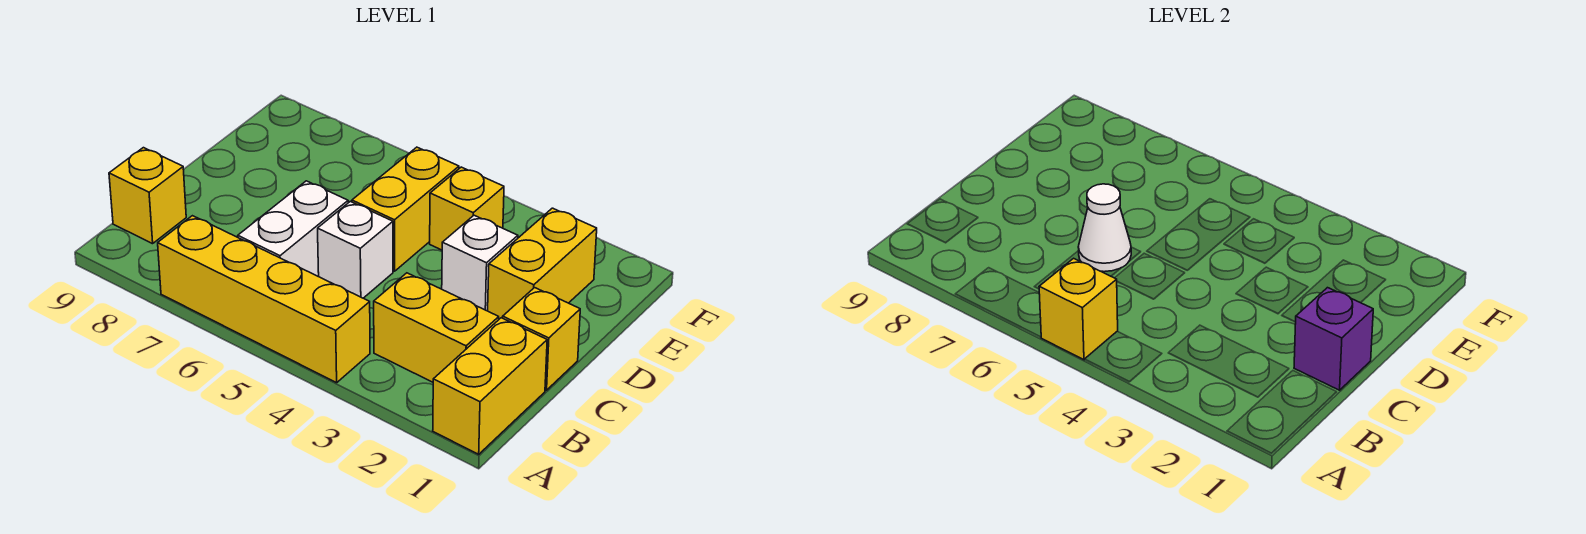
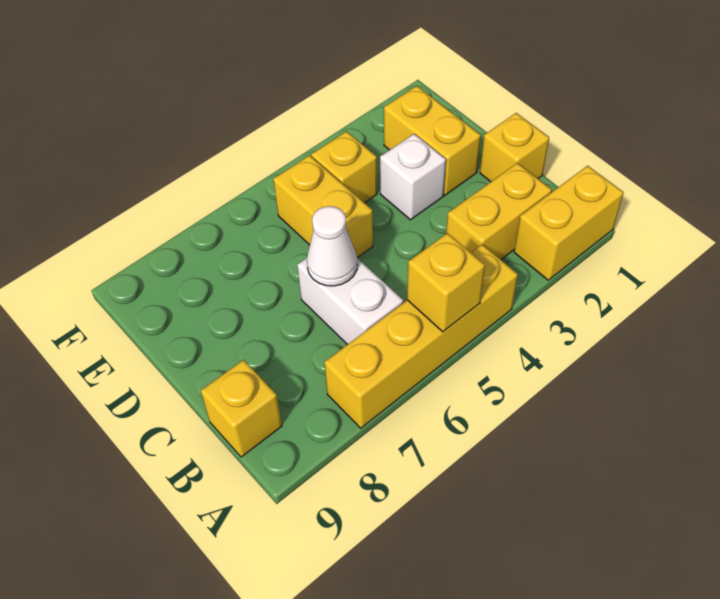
yellow brick A1:B1 level 1 -> yellow brick A1:A2 level 1
purple brick C1 level 2 -> none
white brick C5 level 1 -> none

